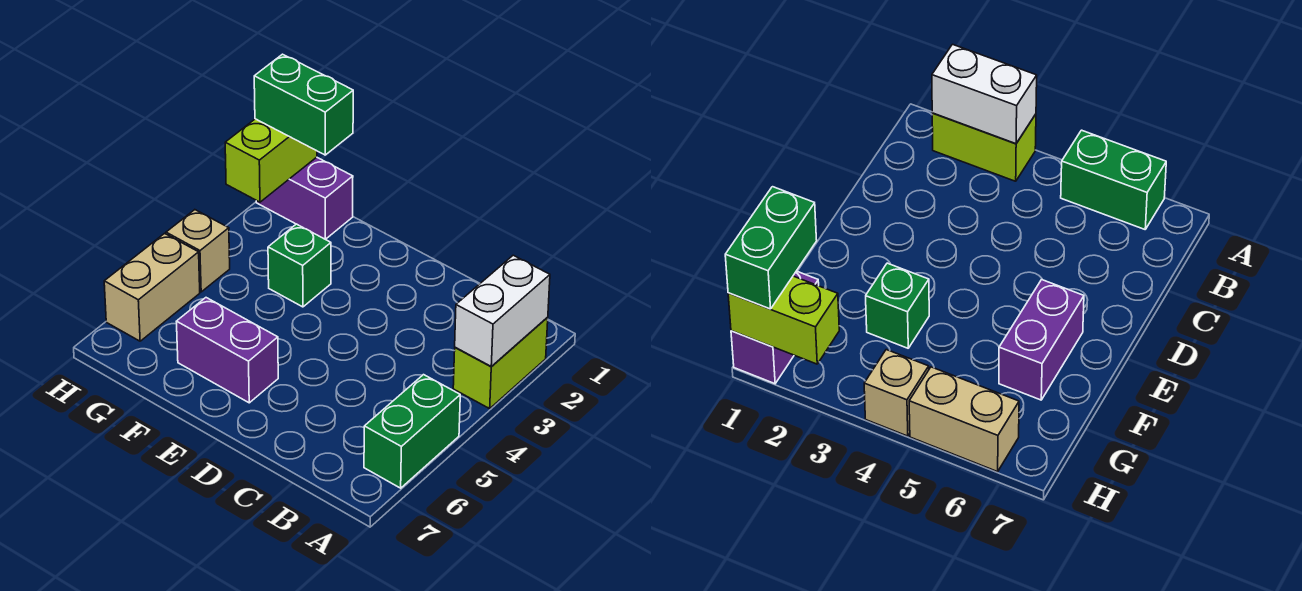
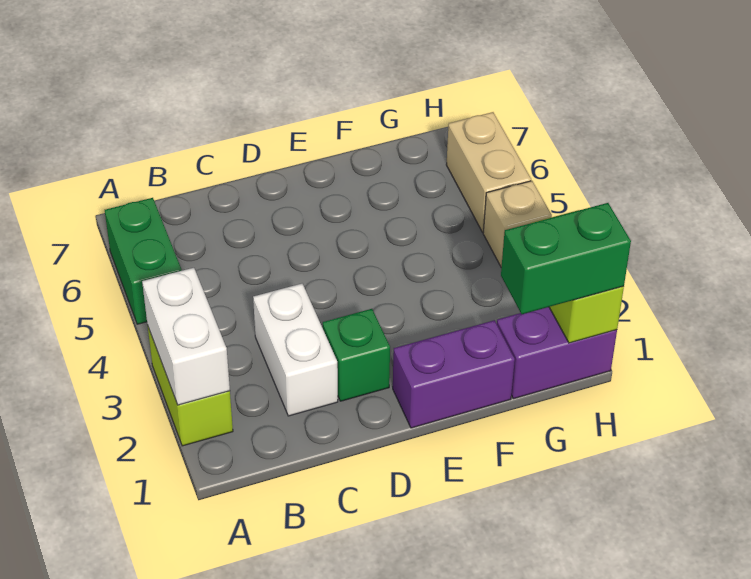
none -> white brick C2:C3 level 1
purple brick E6:F6 level 1 -> purple brick E1:F1 level 1
green brick F3 level 1 -> green brick D2 level 1

